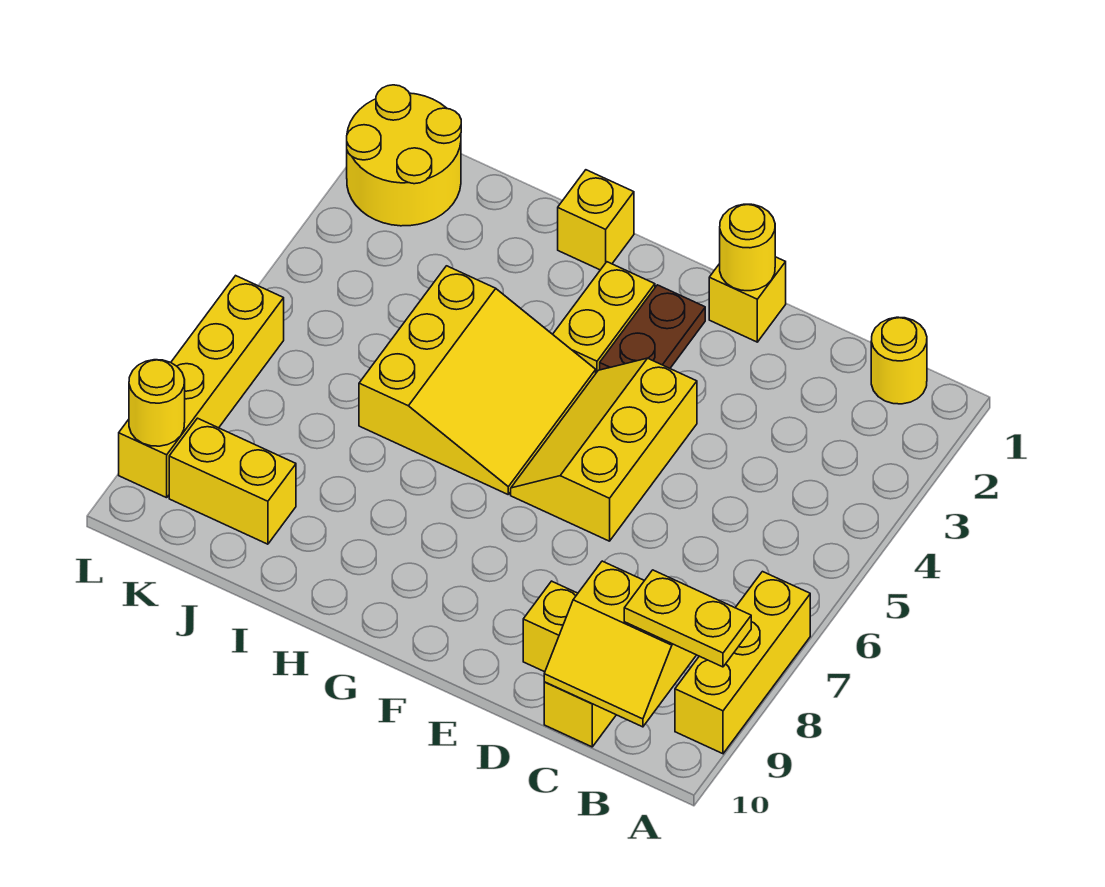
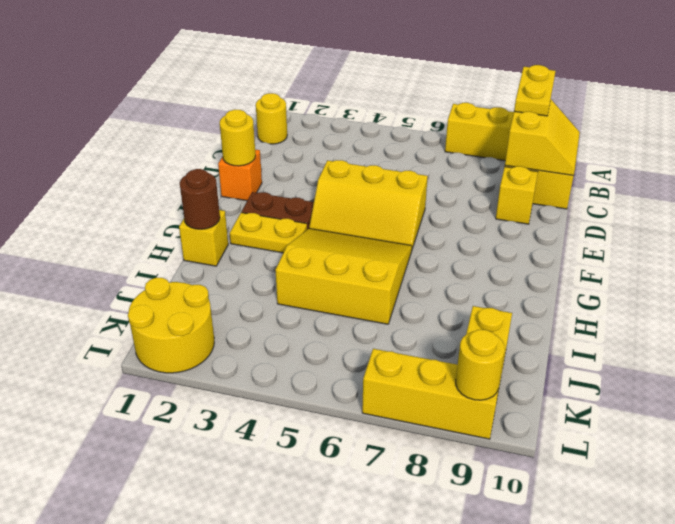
yellow brick E1 level 1 -> orange brick E1 level 1
none -> brown round brick H1 level 2
yellow brick L6:L9 level 1 -> yellow brick L7:L9 level 1

